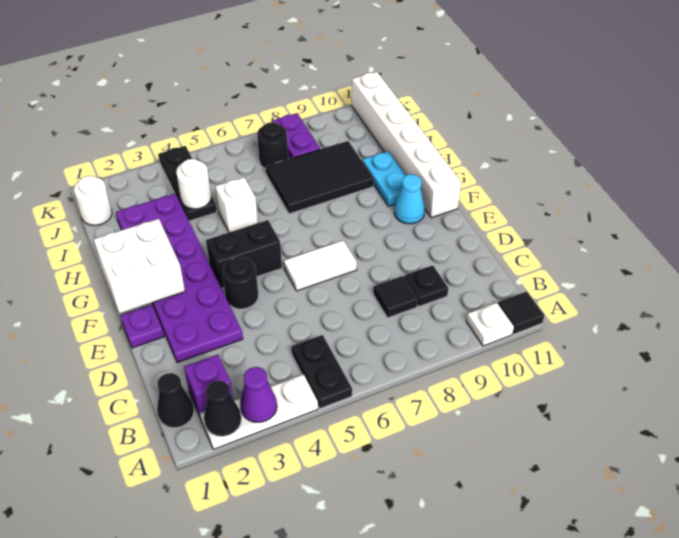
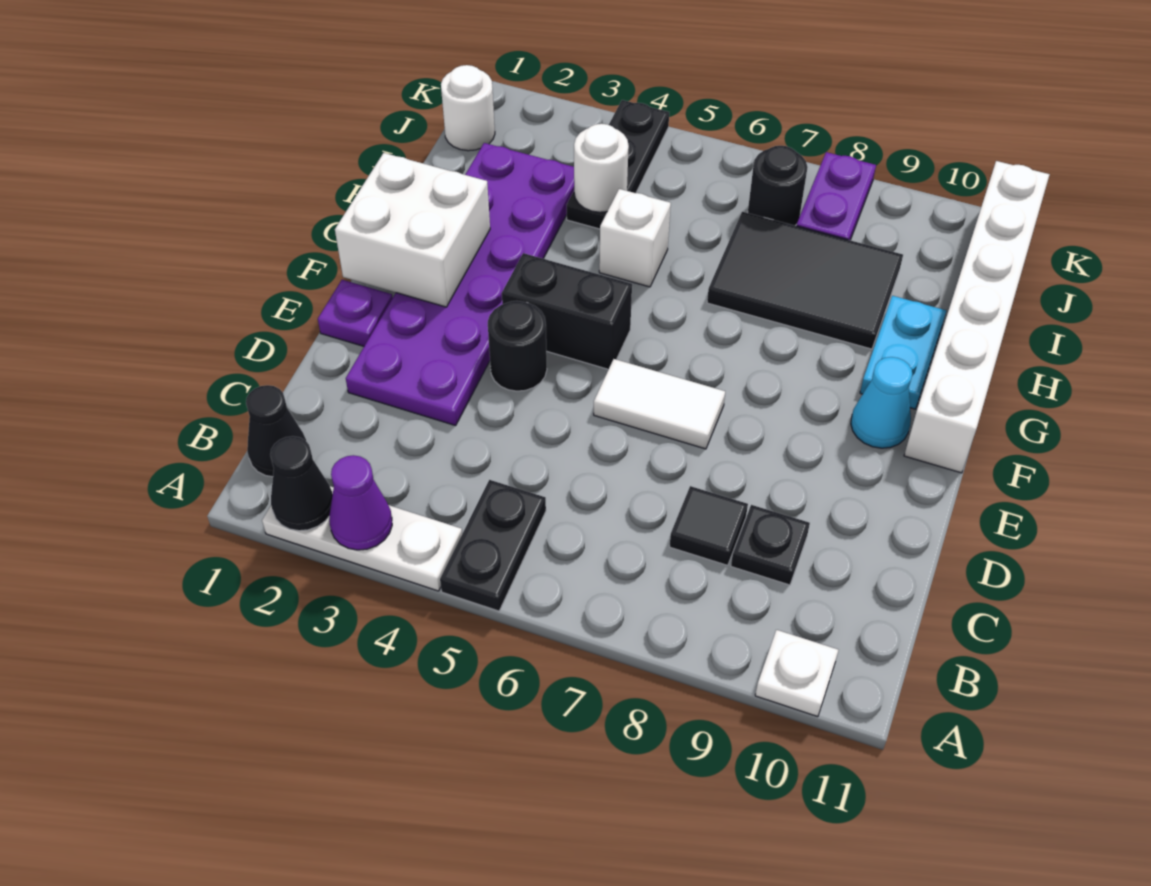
black tile A11 level 1 -> none
purple brick B2 level 1 -> none

